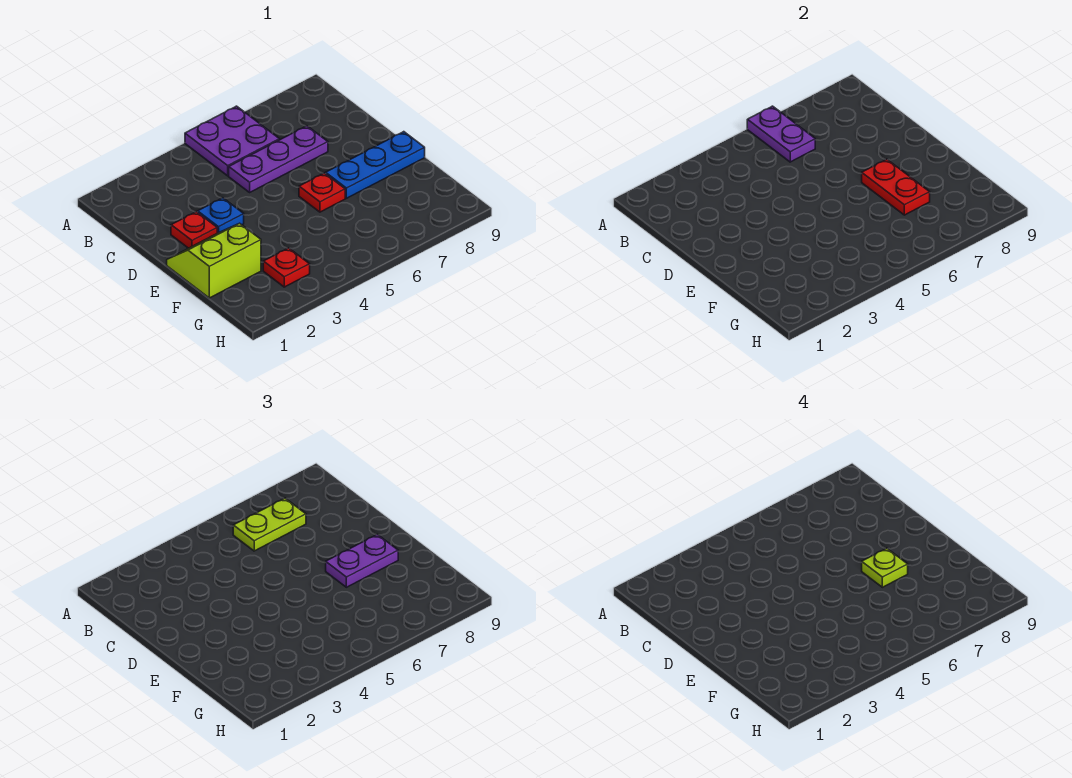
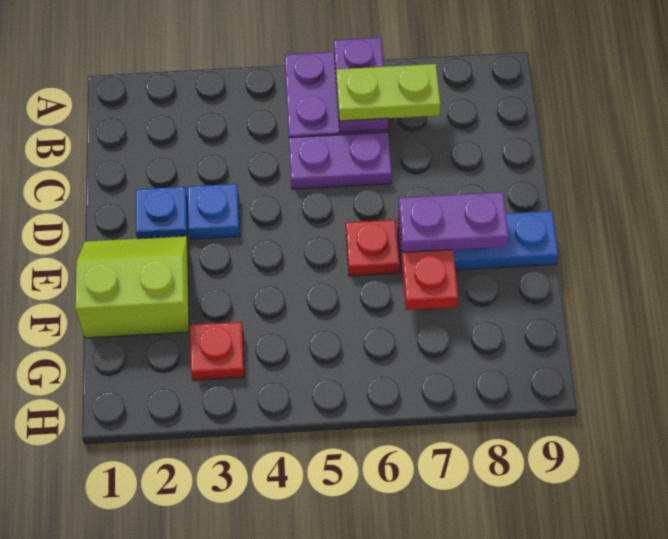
purple plate C5:C7 level 1 -> purple plate C5:C6 level 1
red plate D2 level 1 -> blue plate D2 level 1
lime plate E7 level 4 -> none

